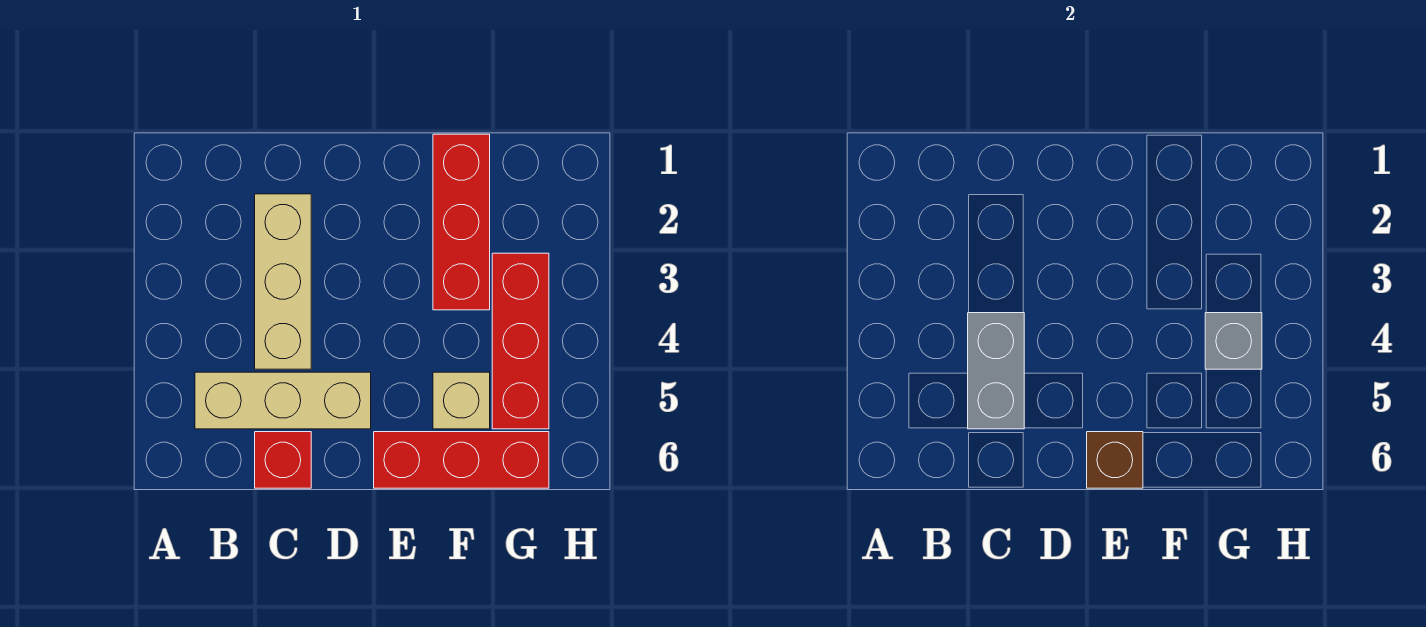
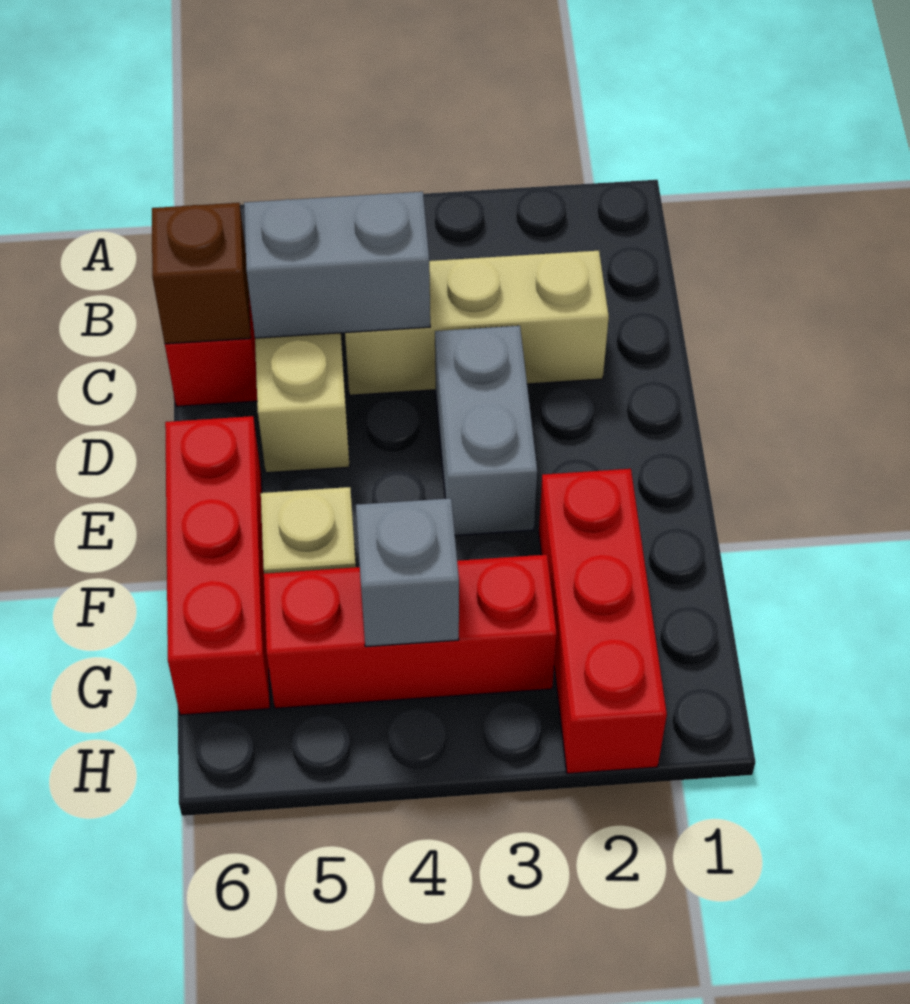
none -> grey brick D3:E3 level 1
brown brick E6 level 2 -> brown brick C6 level 2
red brick F1:F3 level 1 -> red brick F2:H2 level 1

